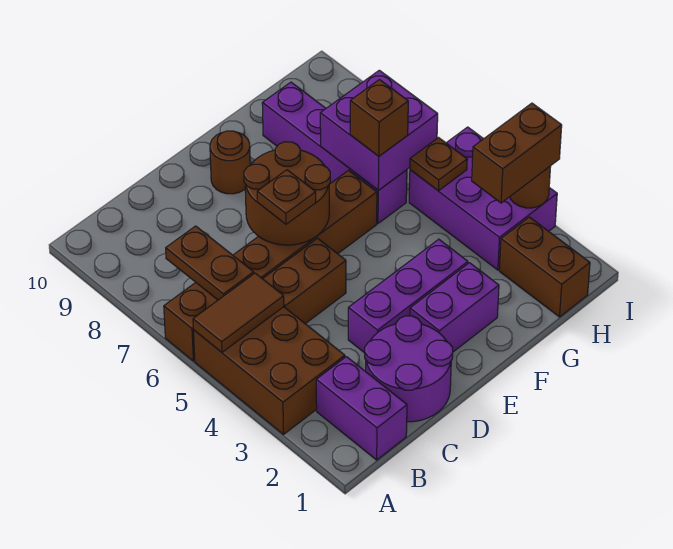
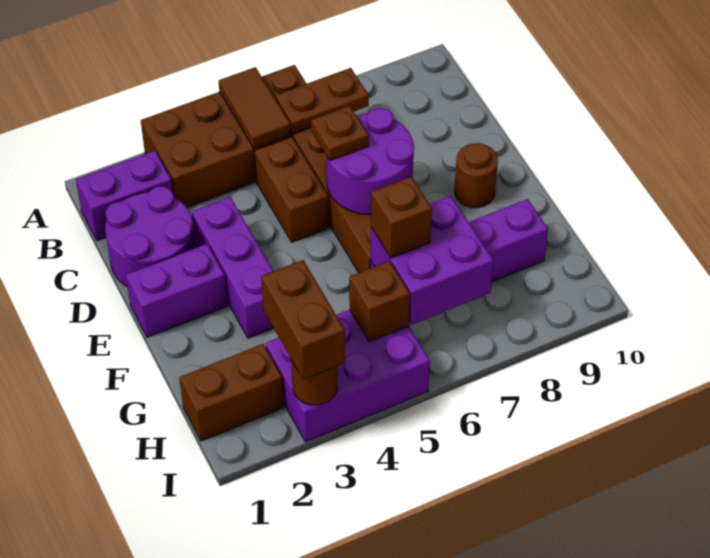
brown round brick D6:E7 level 2 -> purple round brick D6:E7 level 2
purple brick E2:F2 level 1 -> purple brick E1:E2 level 1
brown plate H5 level 2 -> brown brick H5 level 2

